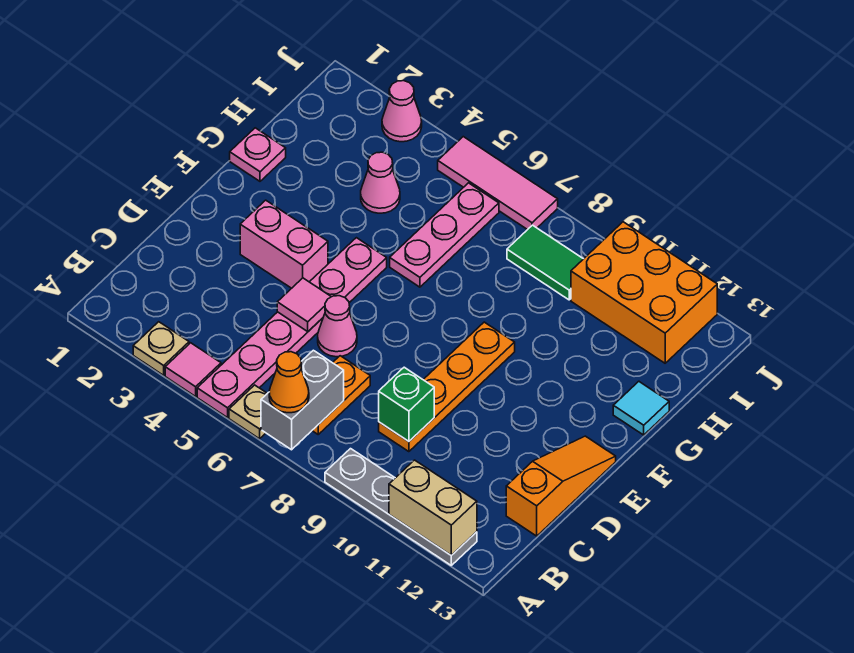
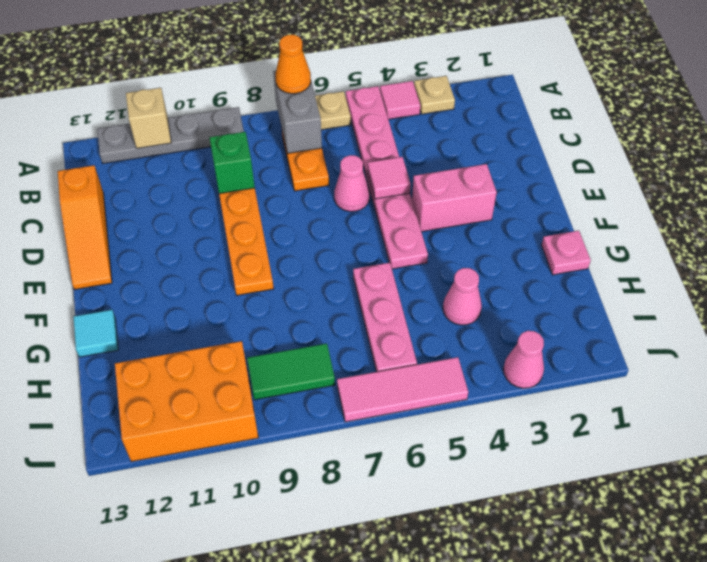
tan brick A11:A12 level 2 -> tan brick A11 level 2

